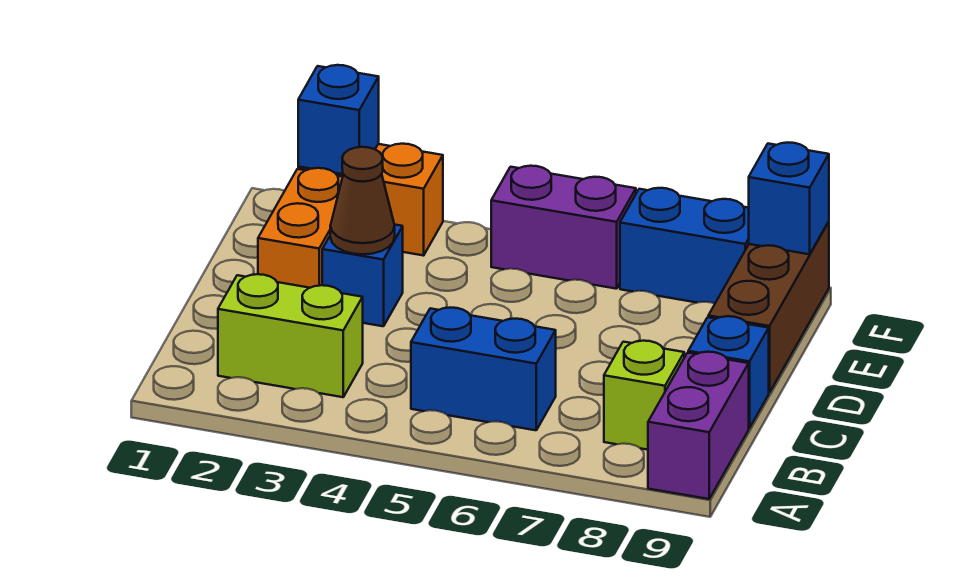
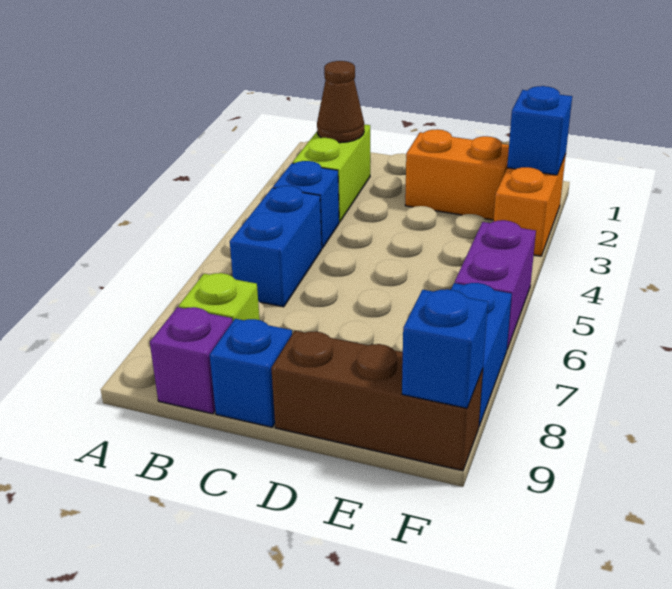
purple brick A9:B9 level 1 -> purple brick B9 level 1
blue brick D3 level 1 -> blue brick B4 level 1
brown cone D3 level 2 -> brown cone B2 level 2

